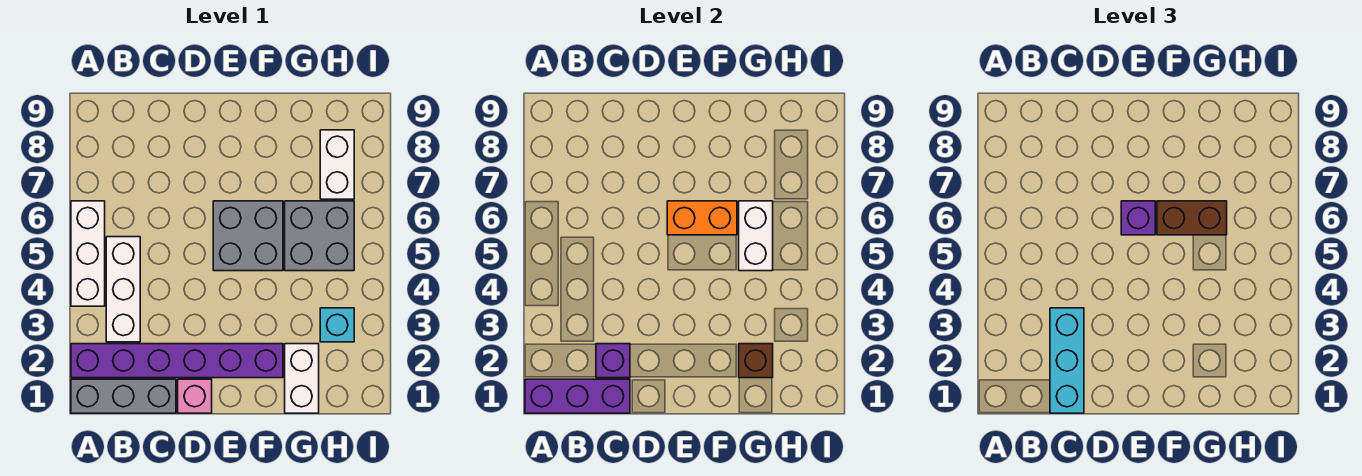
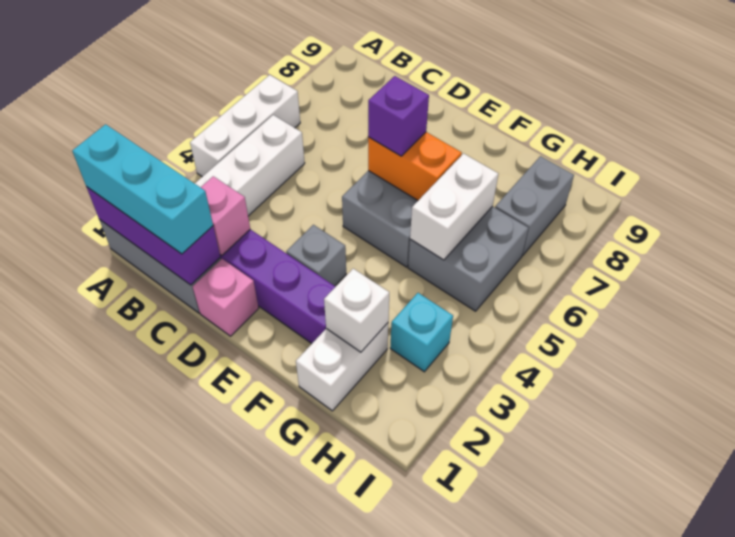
cyan brick C1:C3 level 3 -> cyan brick A1:C1 level 3
purple brick C2 level 2 -> pink brick C2 level 2
none -> grey brick E3 level 1
brown brick F6:G6 level 3 -> none
brown brick G2 level 2 -> white brick G2 level 2
white brick H7:H8 level 1 -> grey brick H7:H8 level 1

